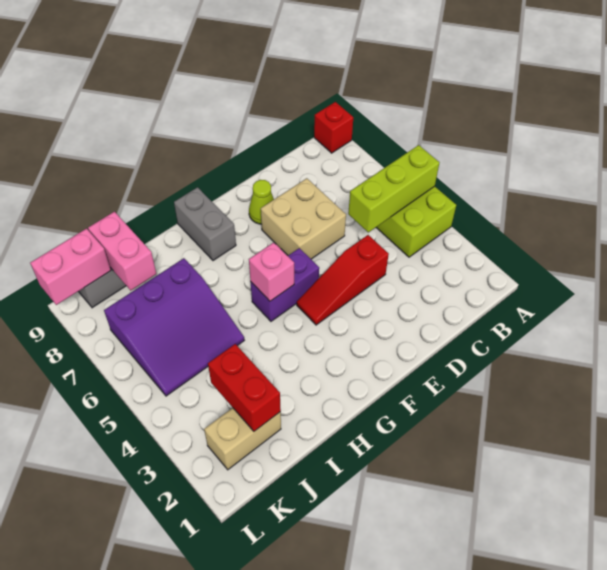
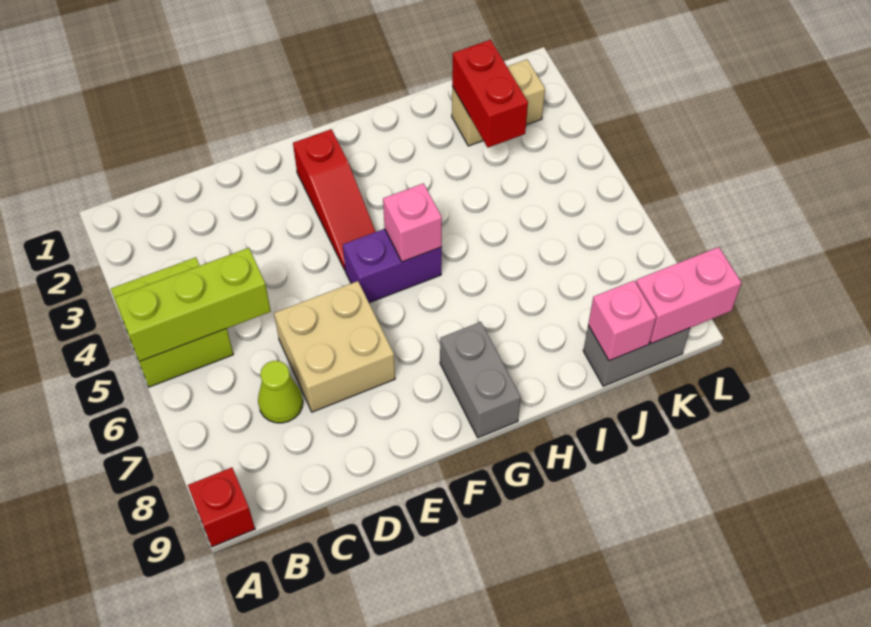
red slope D4:F4 level 1 top D -> red slope F2:F4 level 1 top 2
lime cone E8 level 1 -> lime cone C7 level 1
purple slope I5:K7 level 1 top 7 -> none
pink brick J8:J9 level 2 -> pink brick J9 level 2

